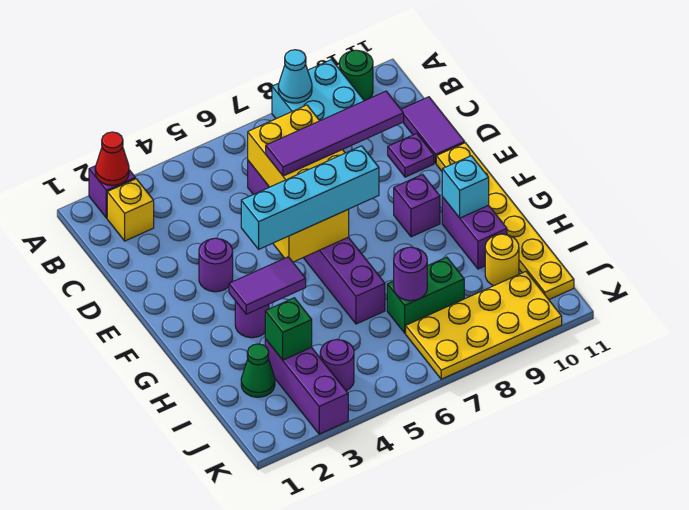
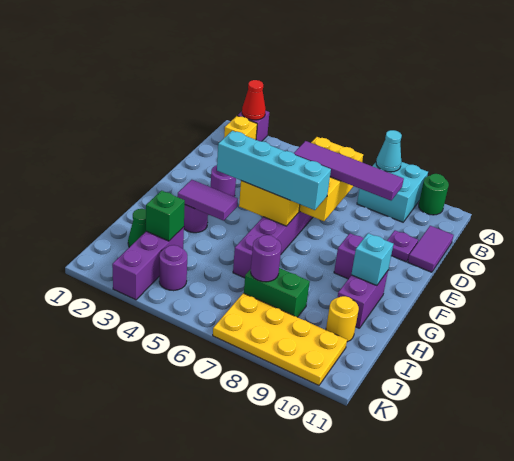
yellow plate E11:J11 level 1 -> none

